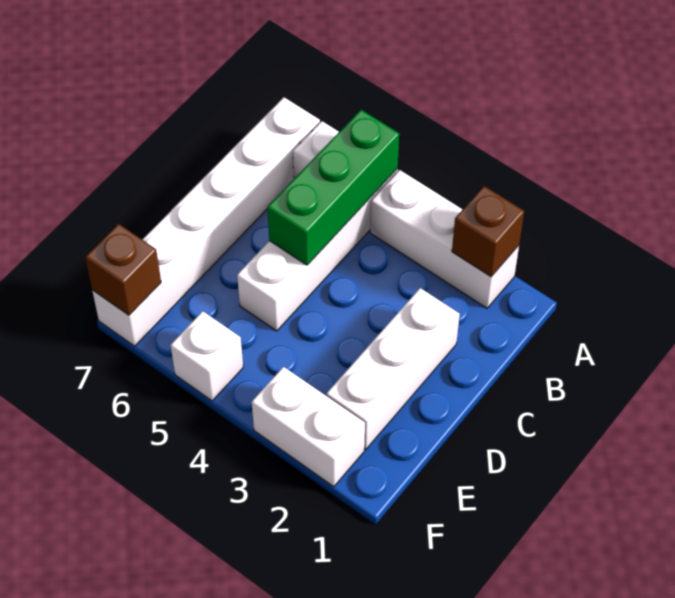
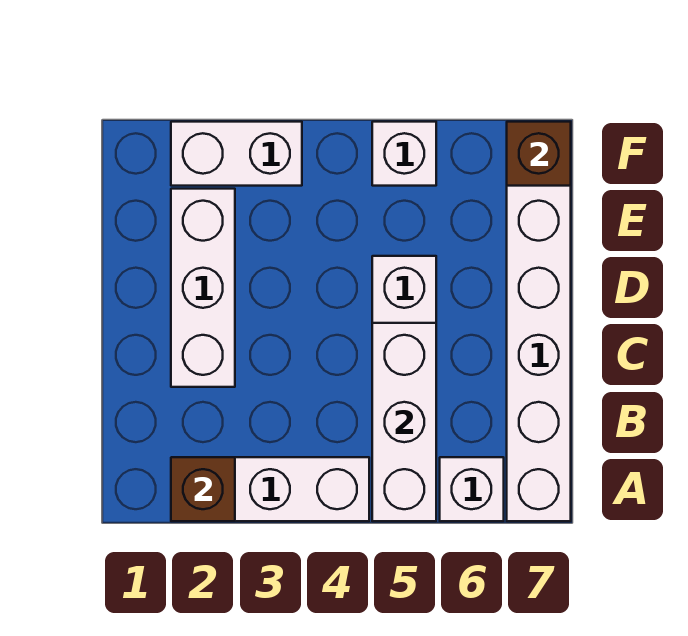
green brick A5:C5 level 2 -> white brick A5:C5 level 2

